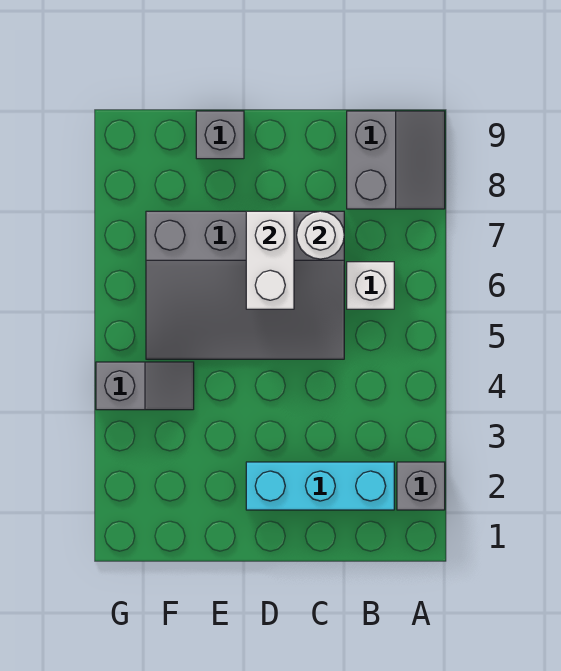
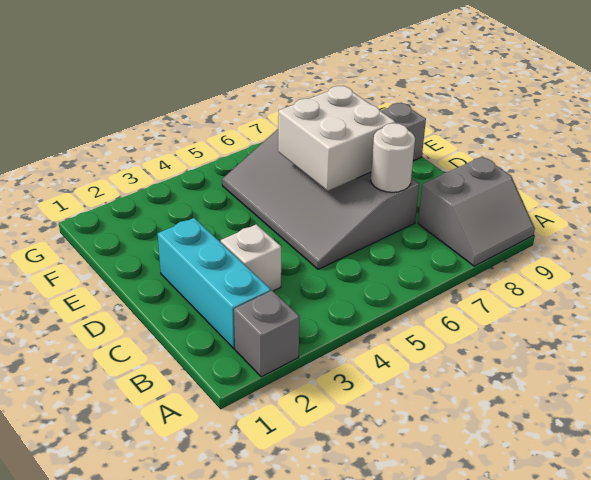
white brick B6 level 1 -> white brick C3 level 1
white brick D6:D7 level 2 -> white brick D6:E7 level 2
grey slope F4:G4 level 1 top G -> none

